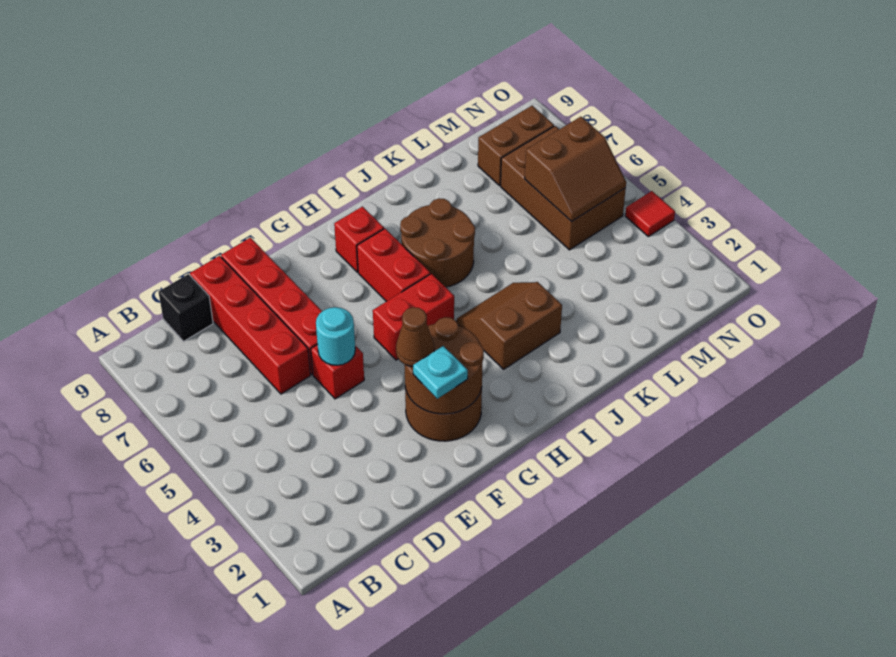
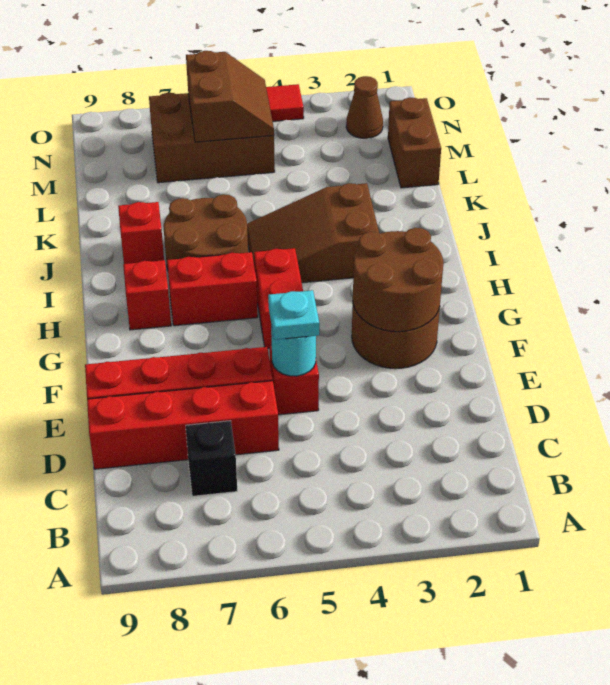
black brick C9 level 1 -> black brick C7 level 1
cyan plate F2 level 3 -> cyan plate E5 level 3
brown cone F3 level 3 -> brown cone N2 level 1
brown slope I3:J4 level 1 top 3 -> brown slope I3:J5 level 1 top 3
none -> red brick J8 level 1
brown brick M8:N8 level 1 -> brown brick L1:M1 level 1

